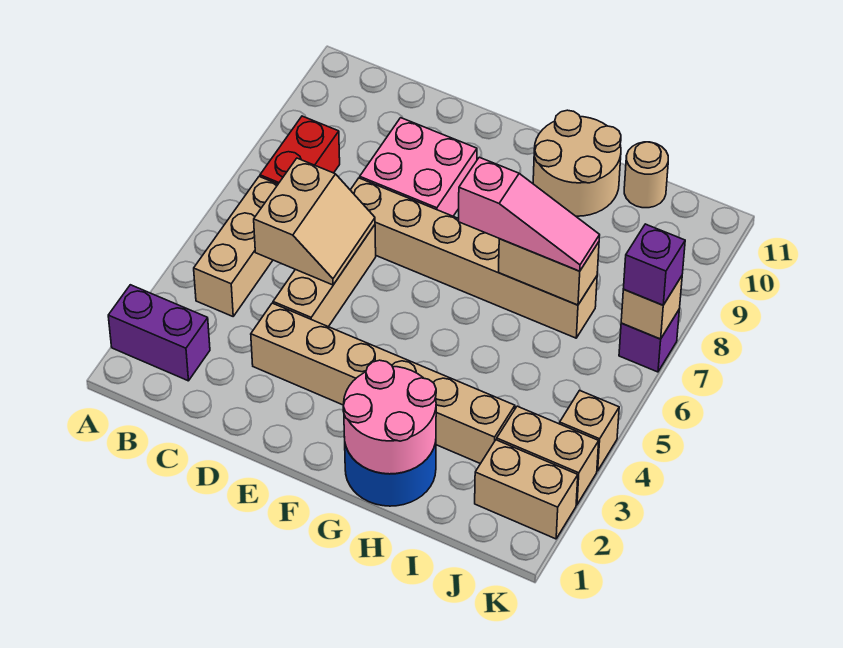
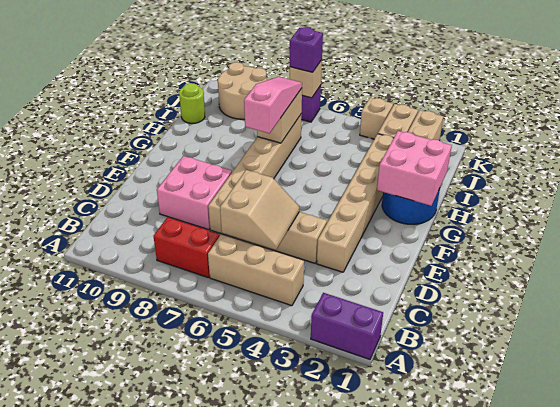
purple brick A2:B2 level 1 -> purple brick A1:A2 level 1
tan slope C5:D6 level 2 top C -> tan slope C5:D6 level 2 top 6
pink round brick G1:H2 level 2 -> pink brick G1:H2 level 2
tan round brick G10:H11 level 1 -> tan round brick J9:K10 level 1
tan round brick I11 level 1 -> lime round brick I11 level 1

